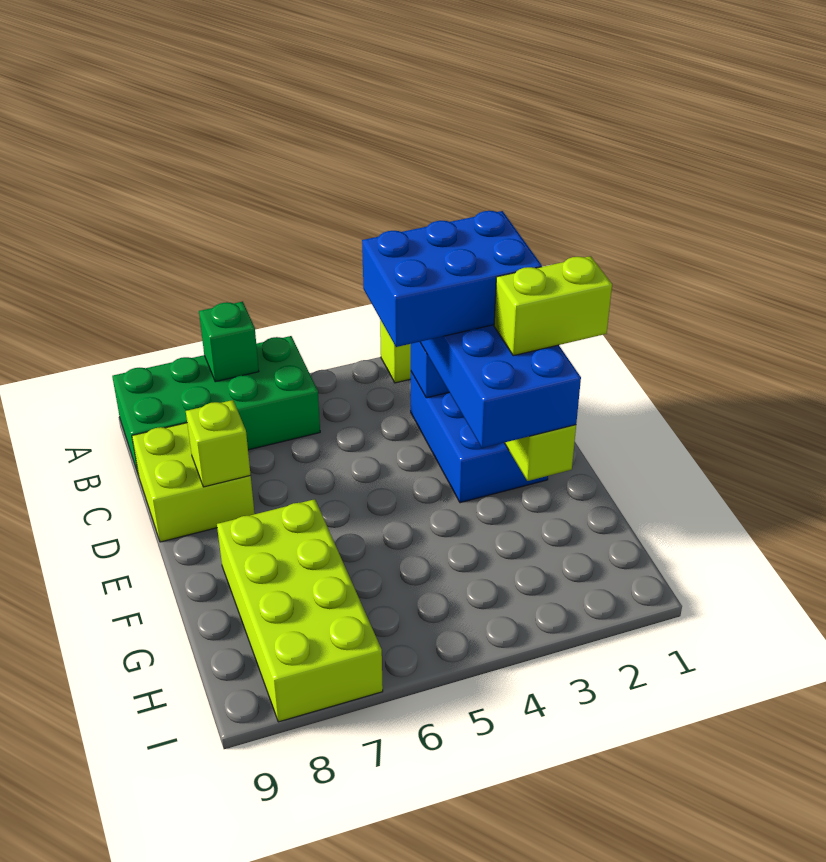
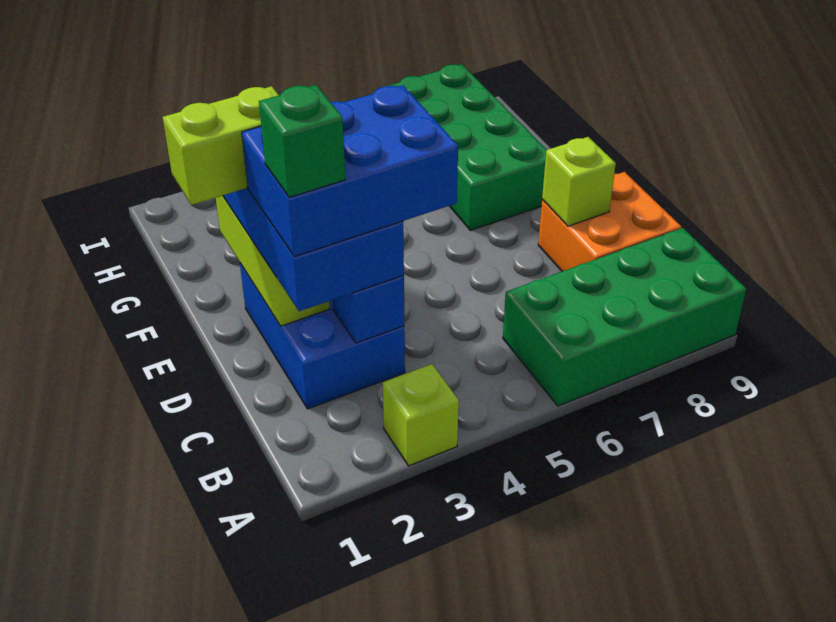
green brick A7 level 2 -> green brick C2 level 5
lime brick C8:D9 level 1 -> orange brick C8:D9 level 1
lime brick F7:I8 level 1 -> green brick F7:I8 level 1

